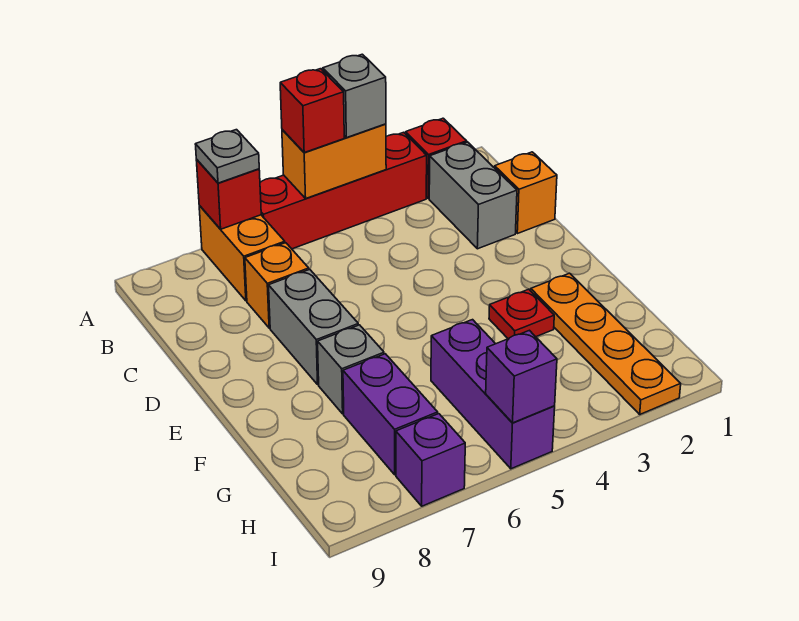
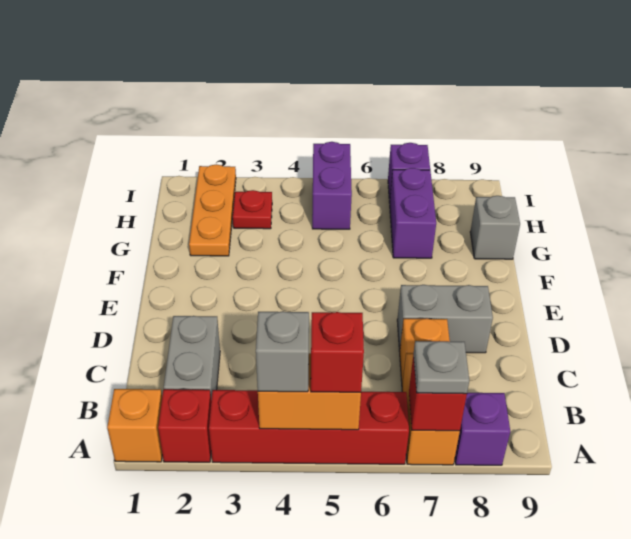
orange brick C1 level 1 -> orange brick A1 level 1
grey brick D7:E7 level 1 -> grey brick D7:D8 level 1
orange plate F2:I2 level 1 -> orange plate G2:I2 level 1
red plate F3 level 1 -> red plate H3 level 1
grey brick F7 level 1 -> grey brick G9 level 1
purple brick G5:I5 level 1 -> purple brick H5:I5 level 1
purple brick I5 level 2 -> purple brick A8 level 1

